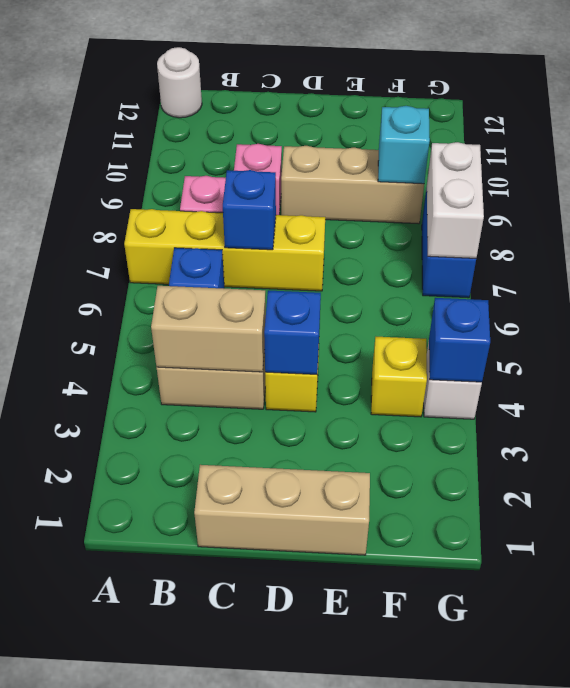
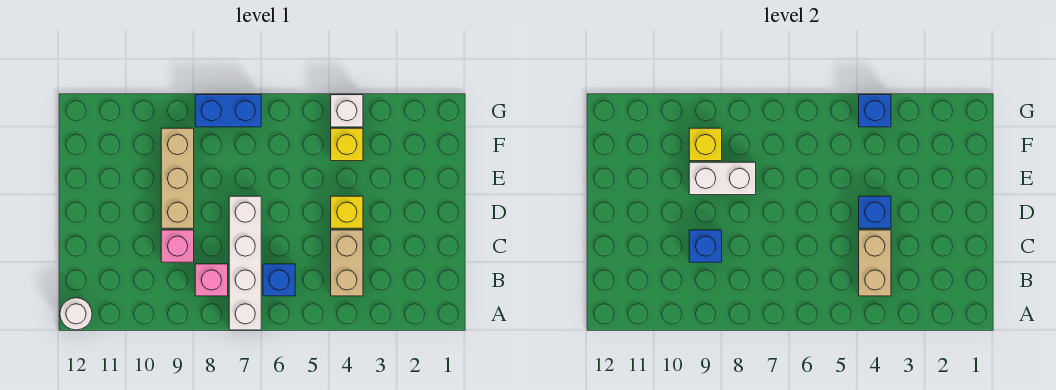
yellow brick A7:D7 level 1 -> white brick A7:D7 level 1
tan brick C1:E1 level 1 -> none
blue brick C7 level 2 -> blue brick C9 level 2
cyan brick F9 level 2 -> yellow brick F9 level 2
white brick G7:G8 level 2 -> white brick E8:E9 level 2

